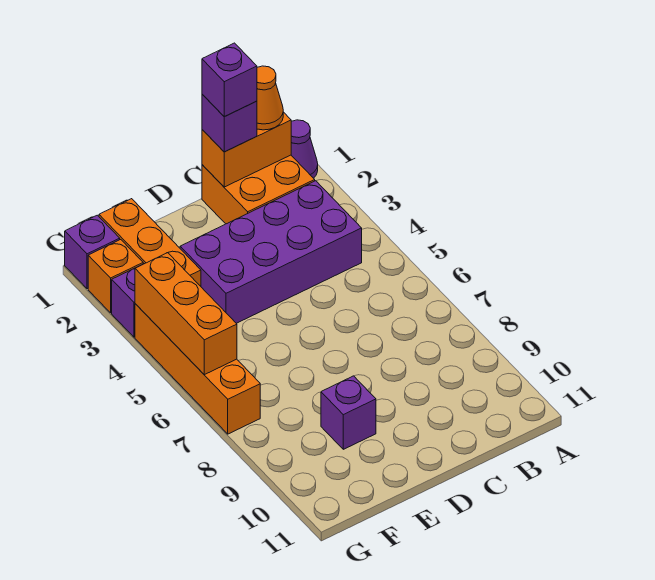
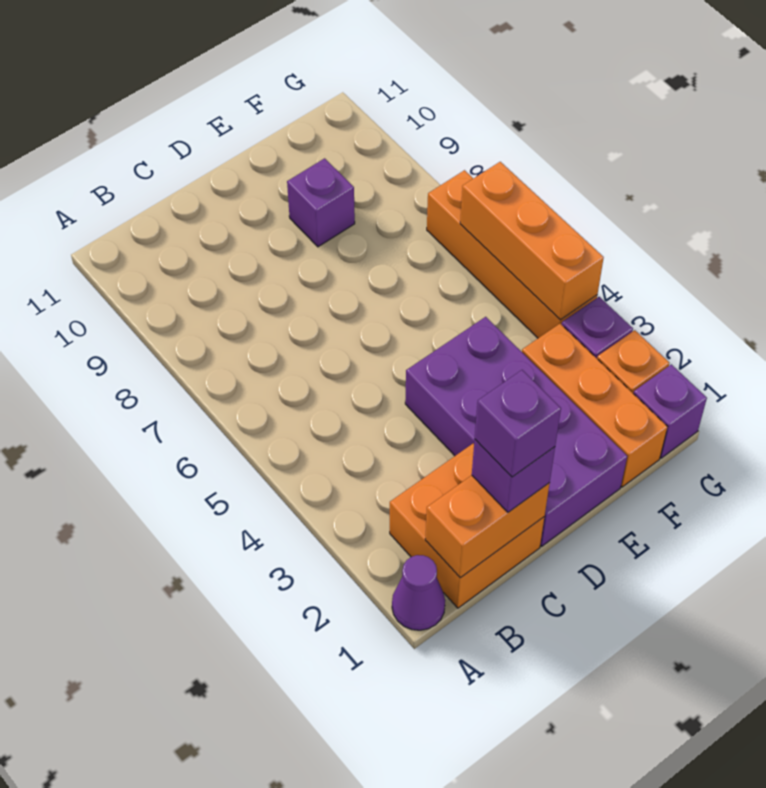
orange cone B1 level 3 -> none
purple brick B3:E4 level 1 -> purple brick D1:E4 level 1

